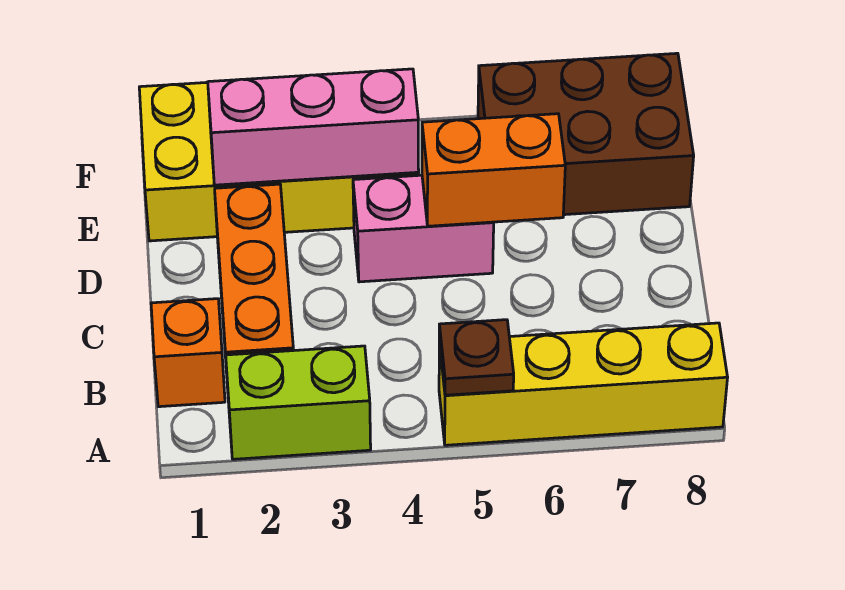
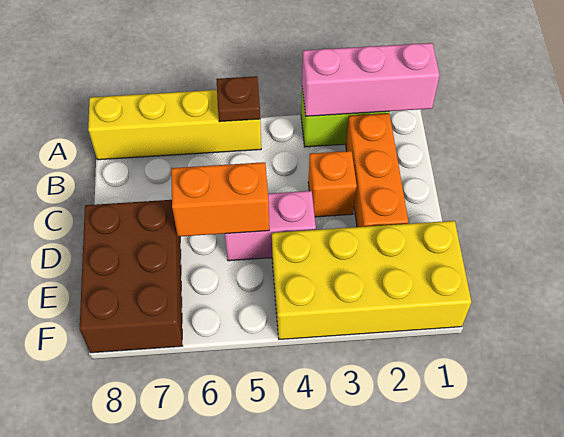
orange brick B1 level 1 -> orange brick C3 level 1
pink brick E2:E4 level 2 -> pink brick A1:A3 level 2
brown brick E6:F8 level 1 -> brown brick D7:F8 level 1

